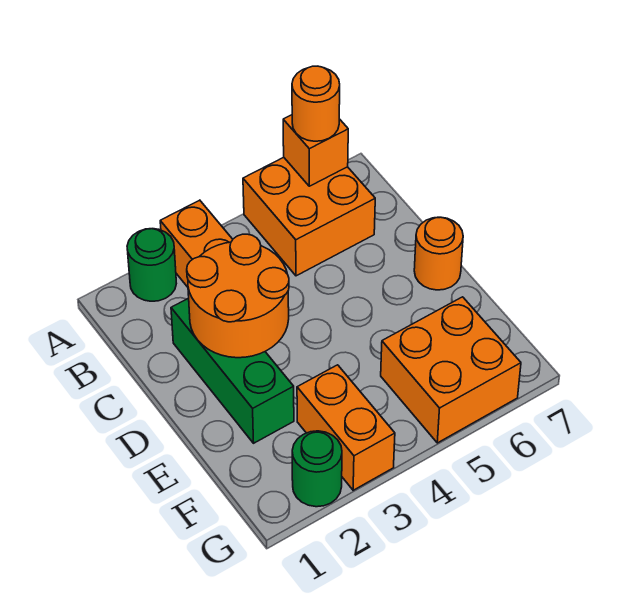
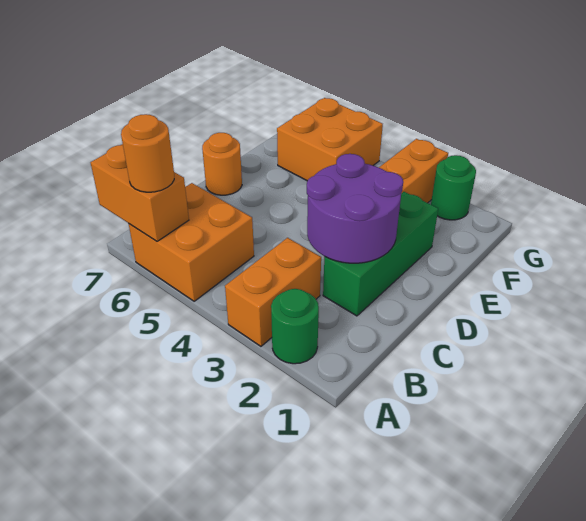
orange brick A6 level 2 -> orange brick A6:A7 level 2
orange round brick C2:D3 level 2 -> purple round brick C2:D3 level 2

